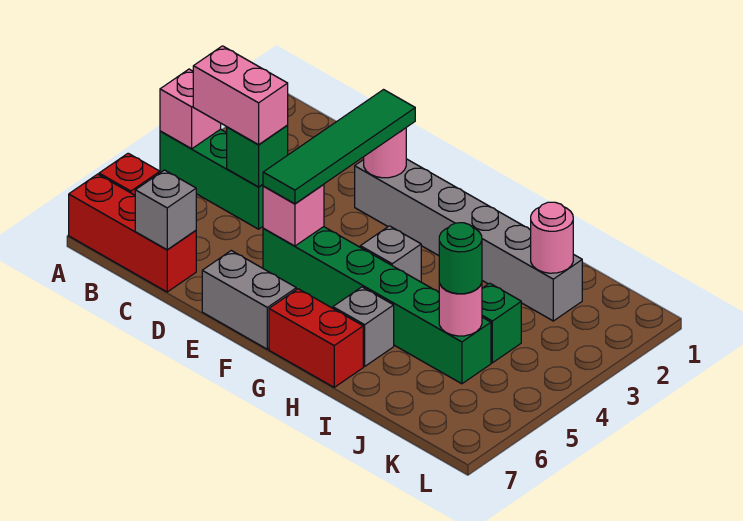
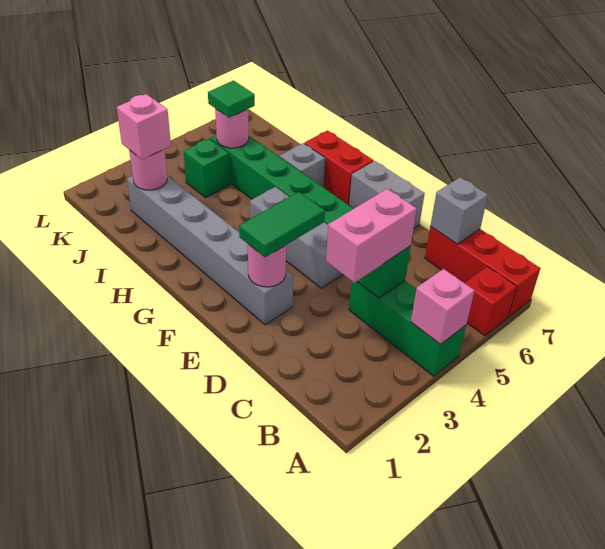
pink brick B4:C4 level 3 -> pink brick C3:C4 level 3
green tile E2:E5 level 3 -> green tile E2:E3 level 3
pink brick E5 level 2 -> pink brick J2 level 3
grey brick G4 level 1 -> grey brick E4:G4 level 1
green round brick J5 level 3 -> green tile J5 level 3

